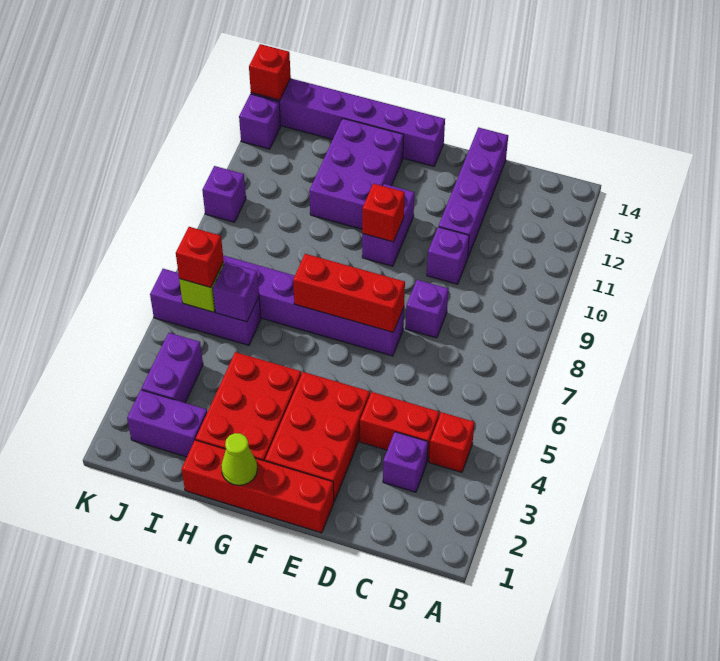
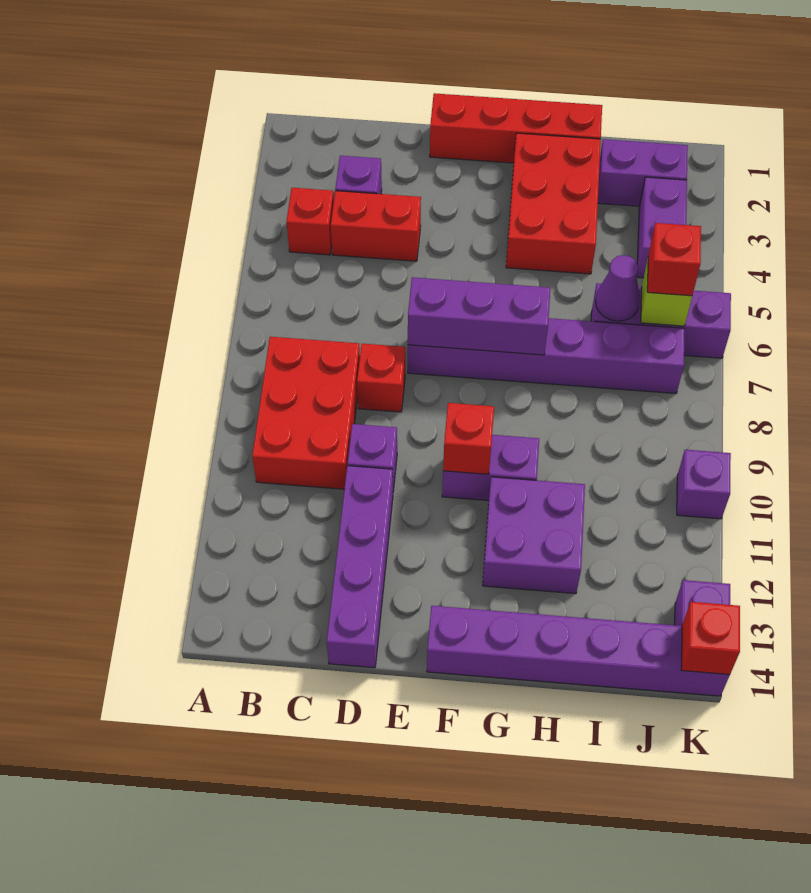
purple brick D8 level 1 -> red brick D8 level 1
red brick E2:F4 level 1 -> red brick B8:C10 level 1
red brick E7:G7 level 2 -> purple brick E7:G7 level 2
purple brick F10:F11 level 1 -> purple brick F10:G10 level 1
lime cone G1 level 2 -> none
purple brick G11:H13 level 1 -> purple brick G11:H12 level 1
purple brick I6 level 2 -> purple cone I6 level 2

